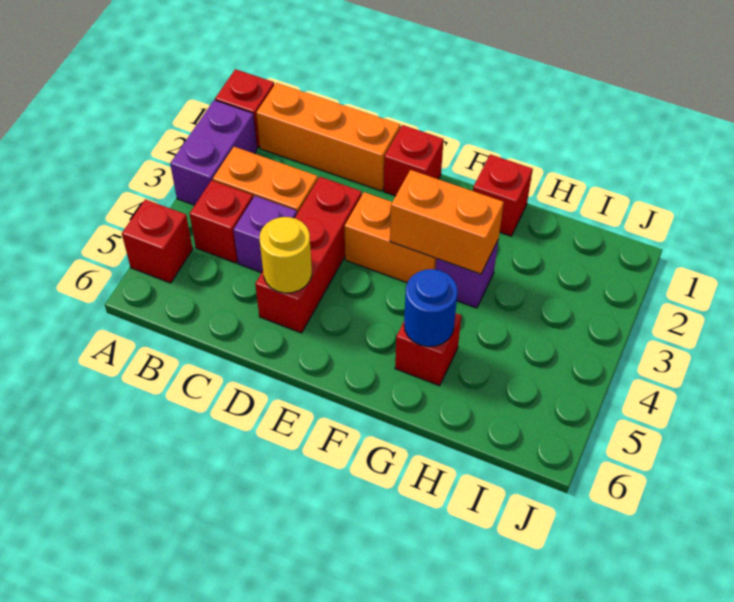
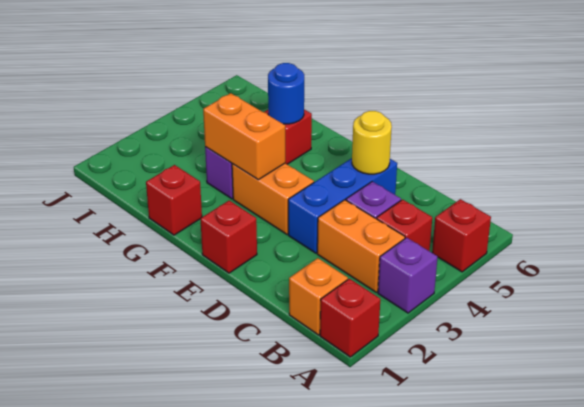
purple brick A2:A3 level 1 -> purple brick A3 level 1
orange brick B1:D1 level 1 -> orange brick B1 level 1
red brick D3:D5 level 1 -> blue brick D3:D5 level 1

